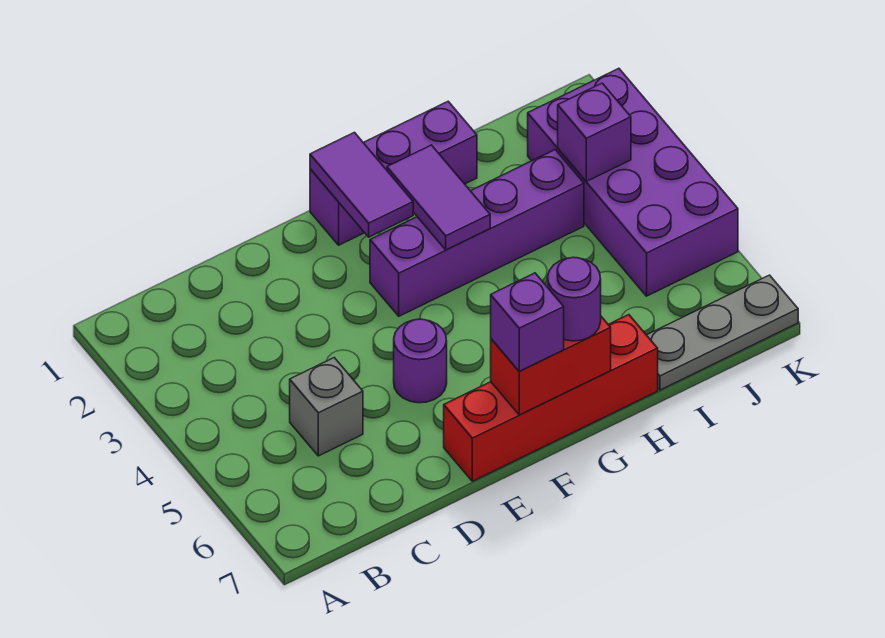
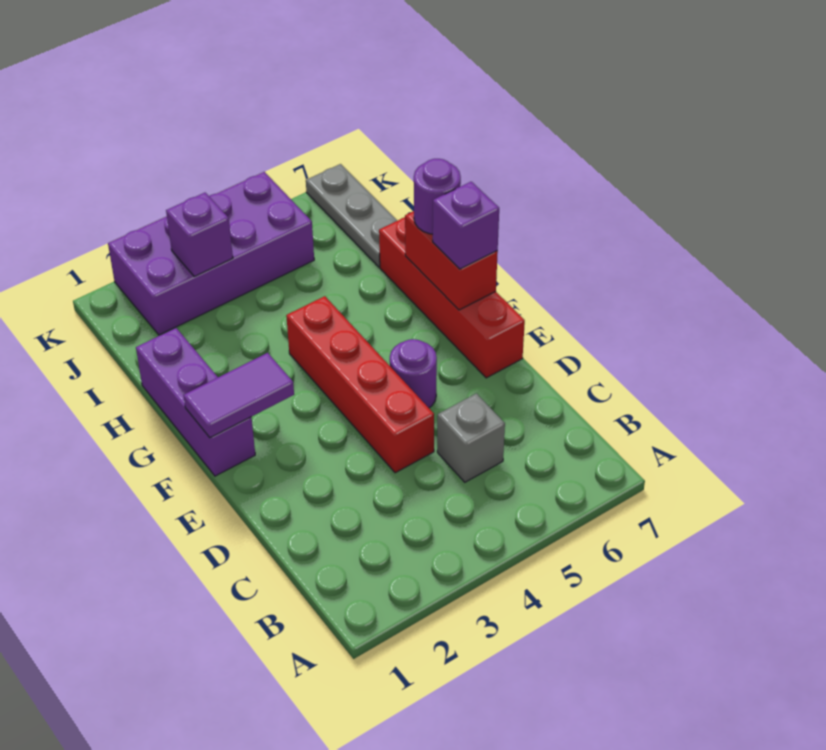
none -> red brick D4:G4 level 1
purple brick F3:I3 level 1 -> none
purple tile G2:G3 level 2 -> none

